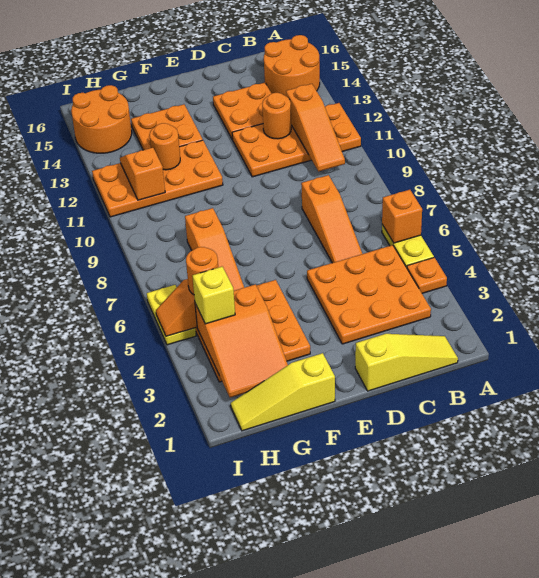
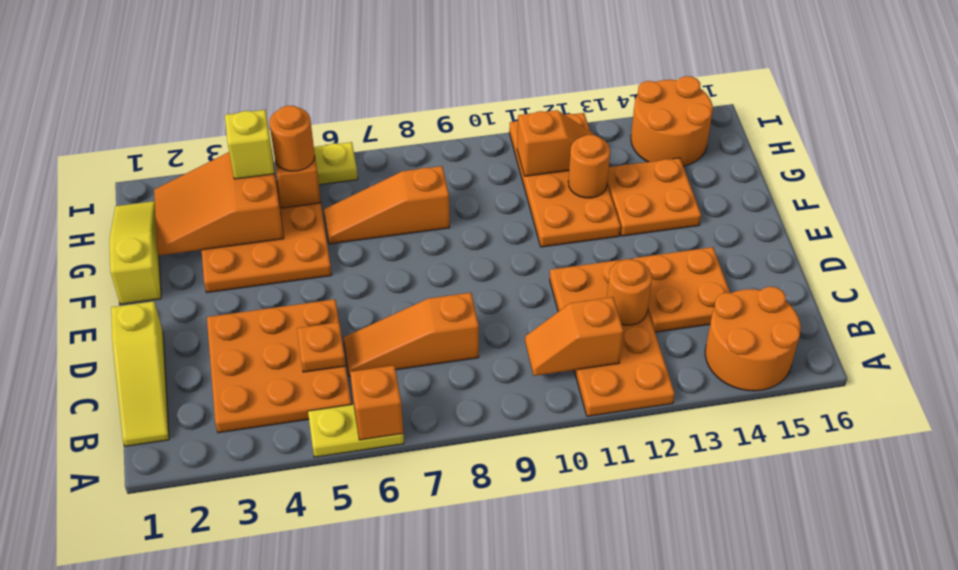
orange plate A4 level 1 -> orange plate C5 level 2
orange slope B10:B12 level 2 top 12 -> orange slope B10:B11 level 2 top 11

